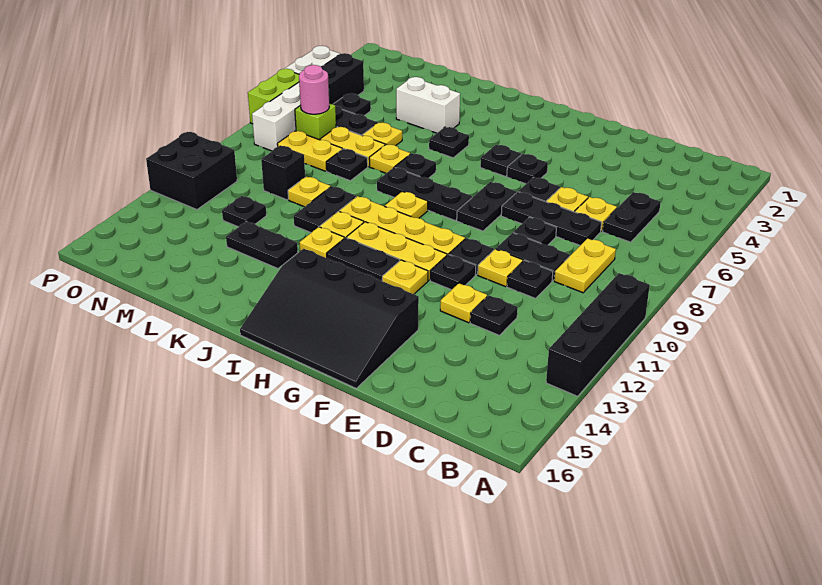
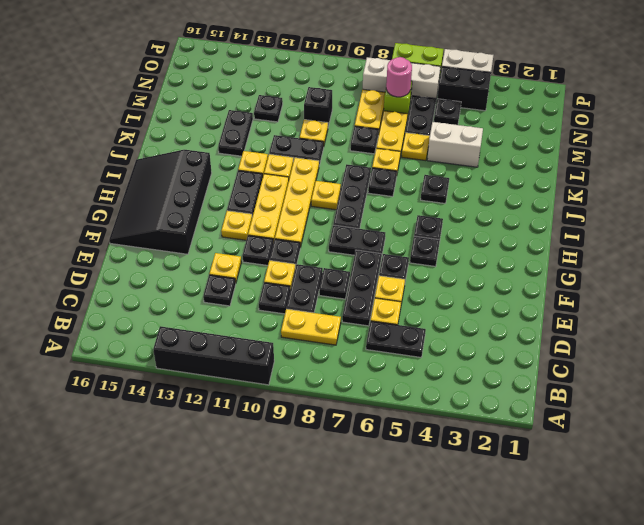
white brick K4:L4 level 1 -> white brick L4:L5 level 1
black brick O11:P12 level 1 -> none

